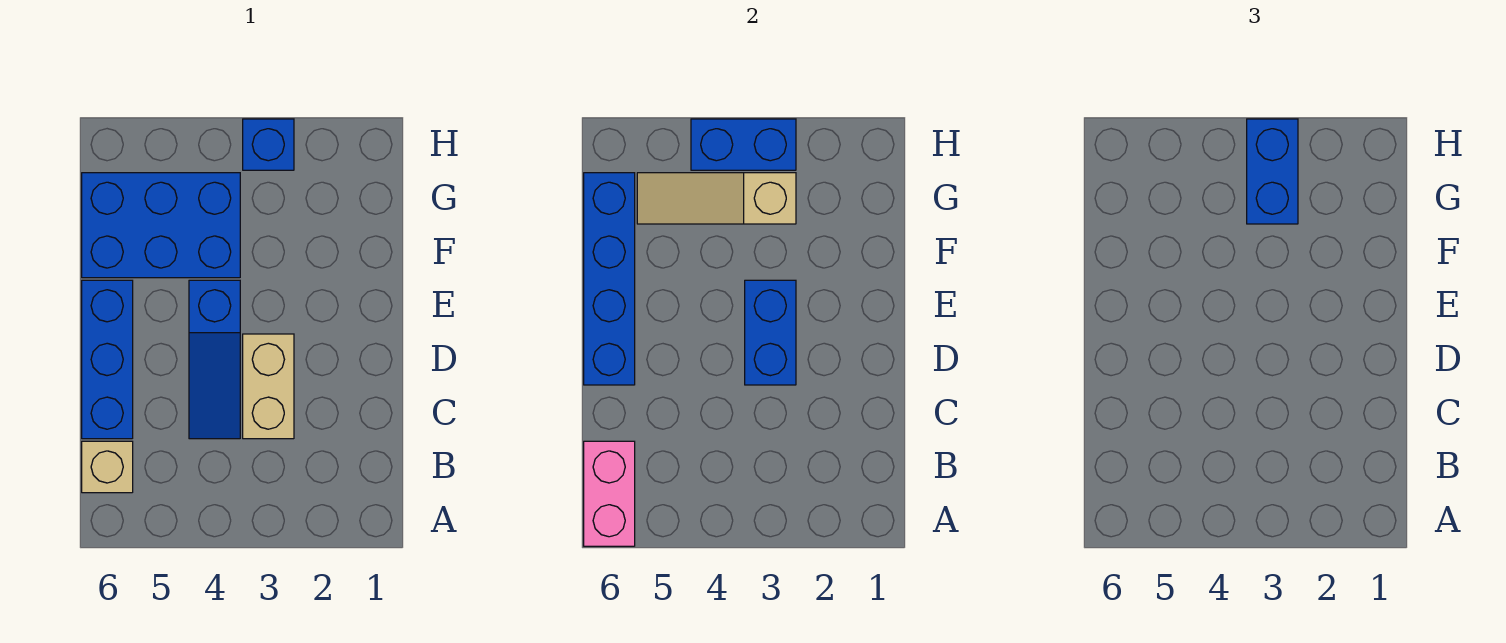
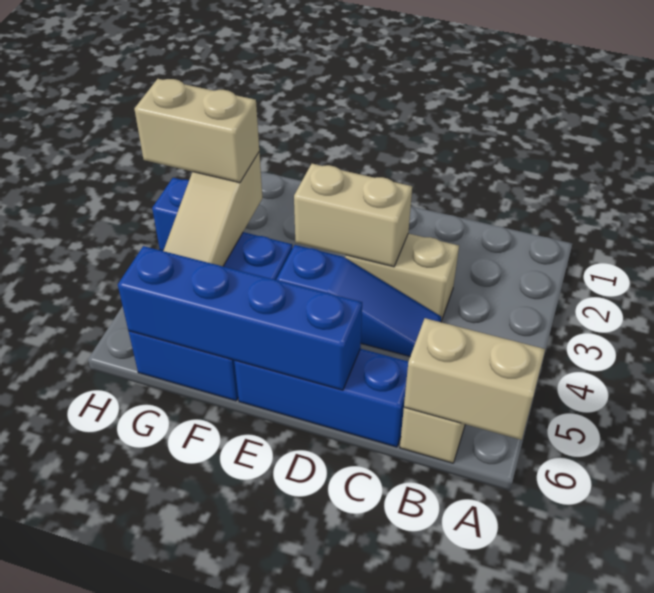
pink brick A6:B6 level 2 -> tan brick A6:B6 level 2
blue brick D3:E3 level 2 -> tan brick D3:E3 level 2
blue brick G3:H3 level 3 -> tan brick G3:H3 level 3
blue brick H3:H4 level 2 -> none

